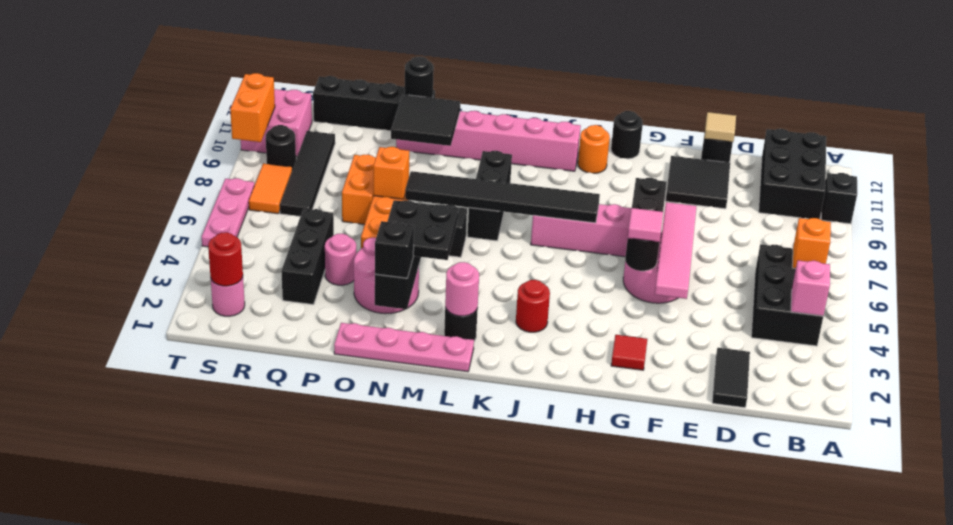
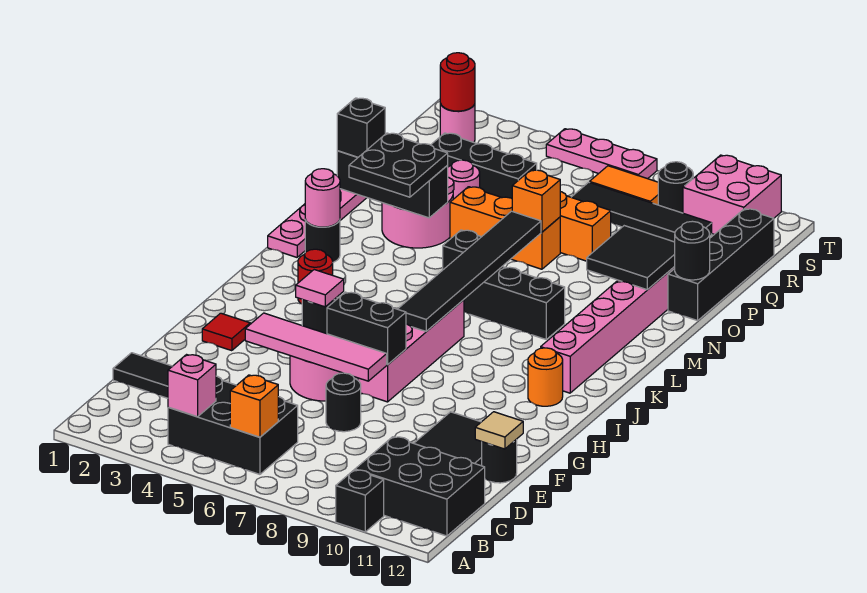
black round brick H12 level 1 -> black round brick E7 level 1
orange brick T9:T10 level 2 -> none

